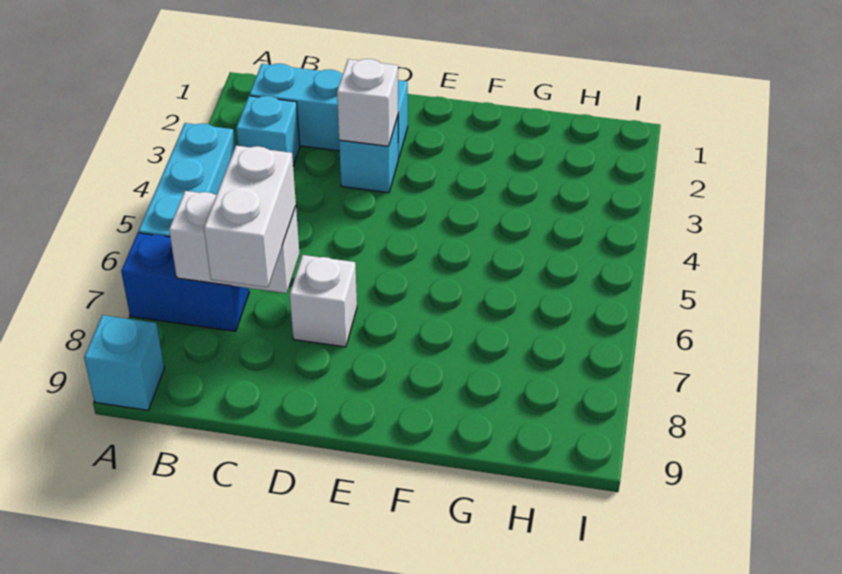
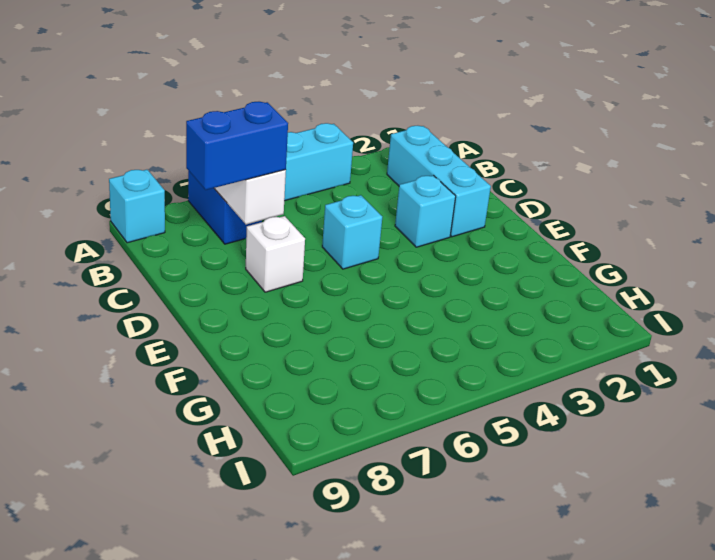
cyan brick B3 level 1 -> cyan brick D5 level 1
white brick C7:C8 level 3 -> blue brick C7:C8 level 3
white brick D3 level 2 -> none

